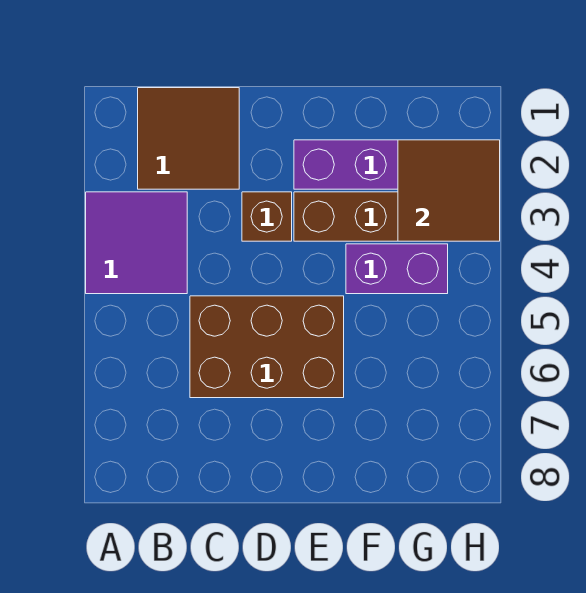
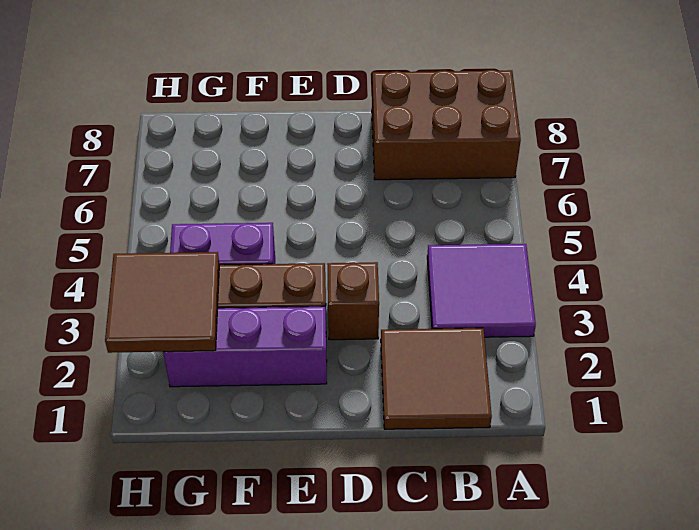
brown brick C5:E6 level 1 -> brown brick A7:C8 level 1

